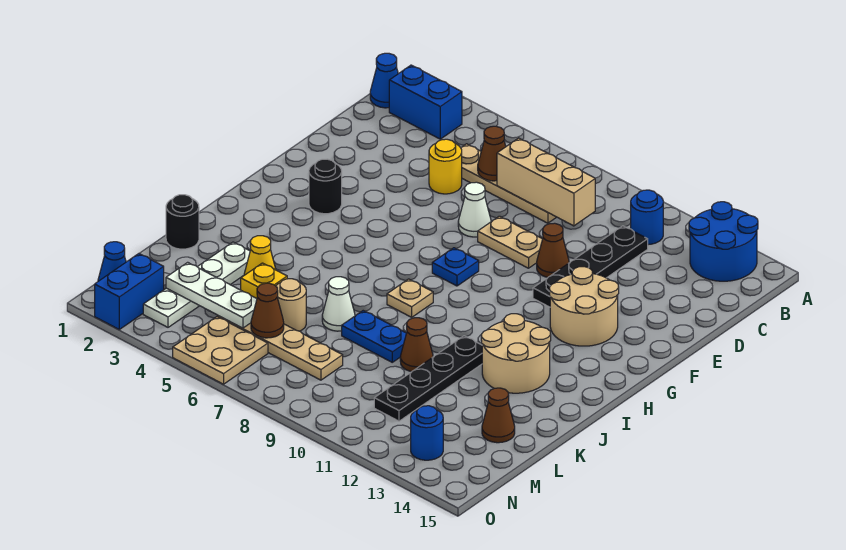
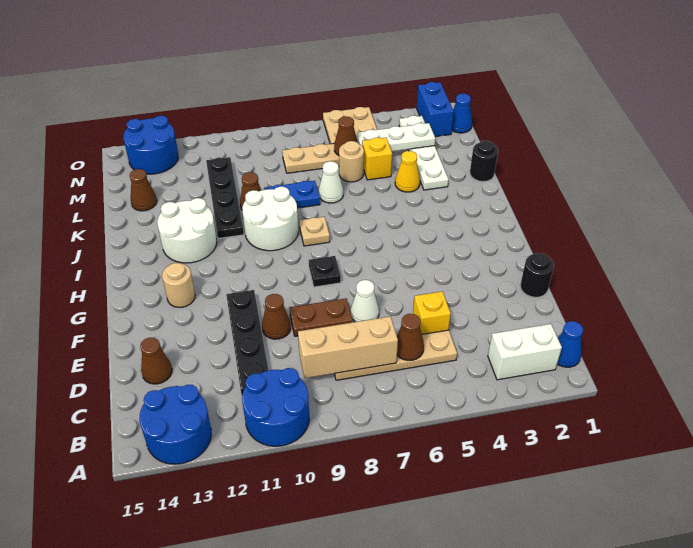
blue brick B2:B3 level 1 -> white brick B2:B3 level 1
blue round brick B11 level 1 -> blue round brick A10:B11 level 1
yellow round brick D5 level 1 -> yellow brick D5 level 1
none -> brown cone D14 level 1
tan plate E8:E9 level 1 -> brown plate E8:E9 level 1
tan round brick F12:G13 level 1 -> tan round brick G13 level 1
black round brick G3 level 1 -> black round brick E1 level 1
blue plate G8 level 1 -> black plate G8 level 1
none -> white round brick I9:J10 level 1
tan round brick I12:J13 level 1 -> white round brick I12:J13 level 1
blue round brick N13 level 1 -> blue round brick N13:O14 level 1

